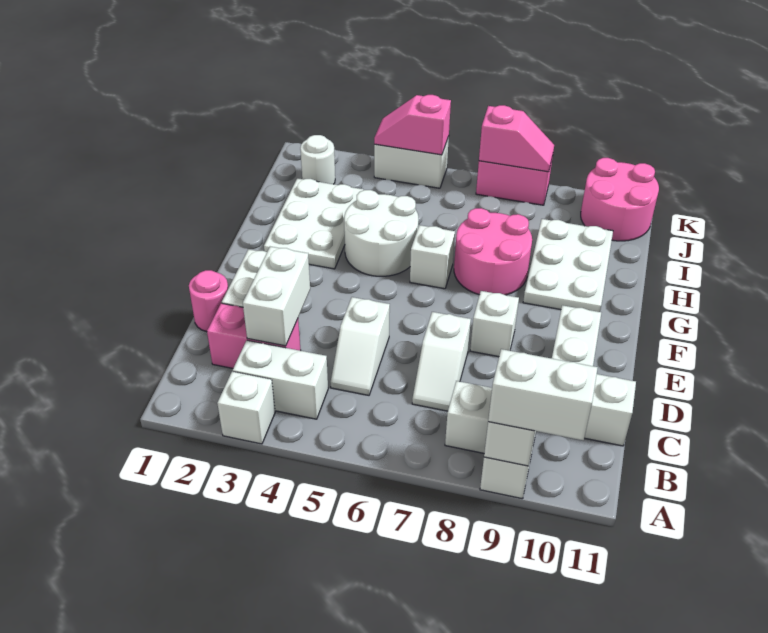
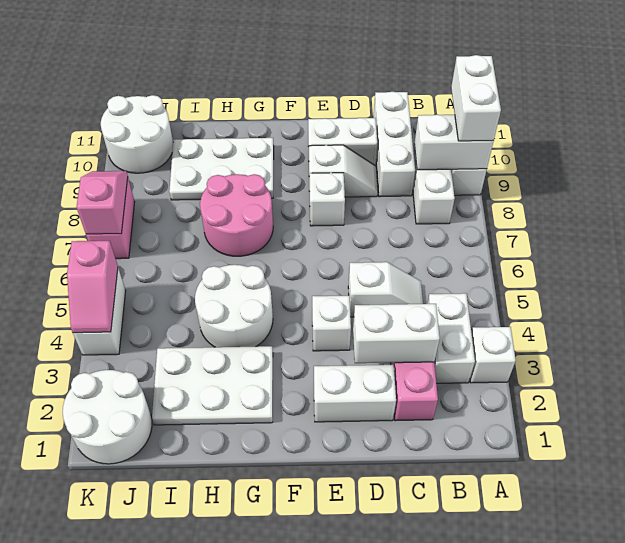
white slope C7:D7 level 1 top D -> white slope D9:E9 level 1 top E
pink round brick D1 level 1 -> none
white brick G6 level 1 -> white brick E4 level 1
white round brick J2 level 1 -> white round brick J1:K2 level 1
pink round brick J10:K11 level 1 -> white round brick J10:K11 level 1

